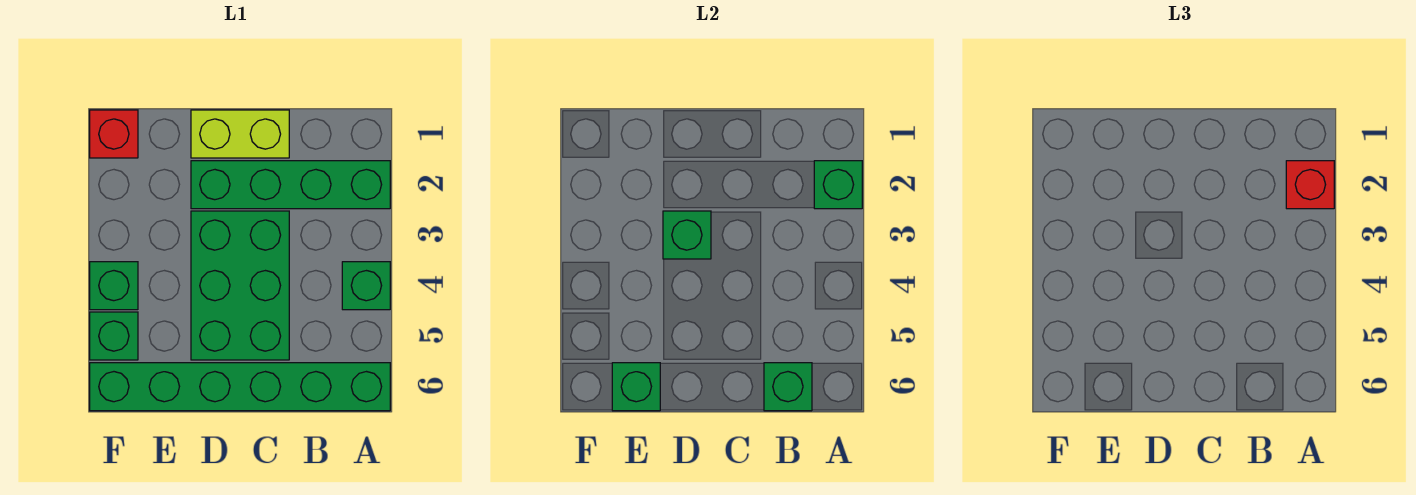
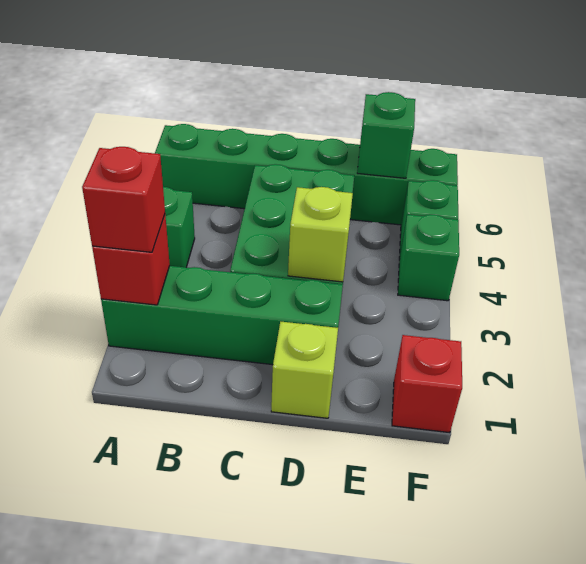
green brick A2 level 2 -> red brick A2 level 2
green brick B6 level 2 -> none
lime brick C1:D1 level 1 -> lime brick D1 level 1
green brick D3 level 2 -> lime brick D3 level 2

